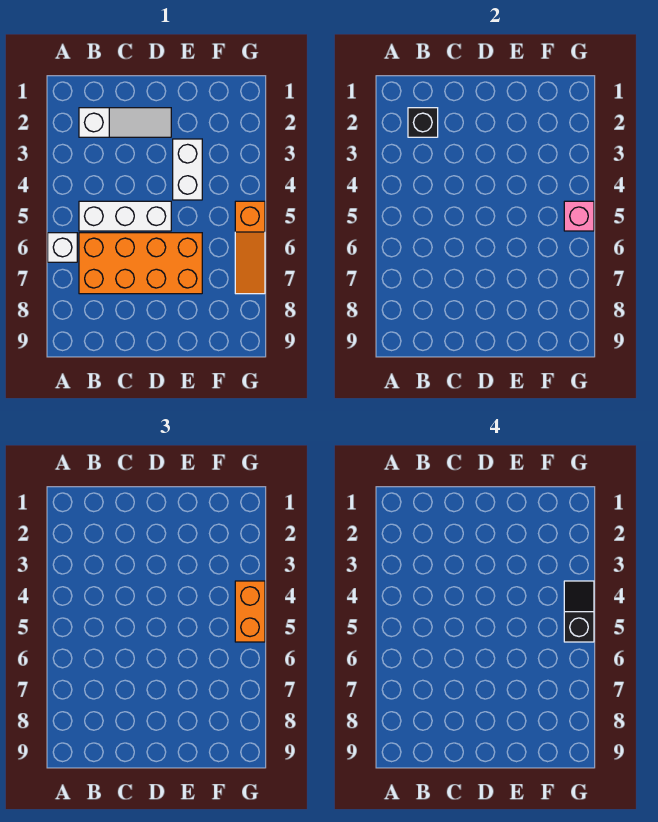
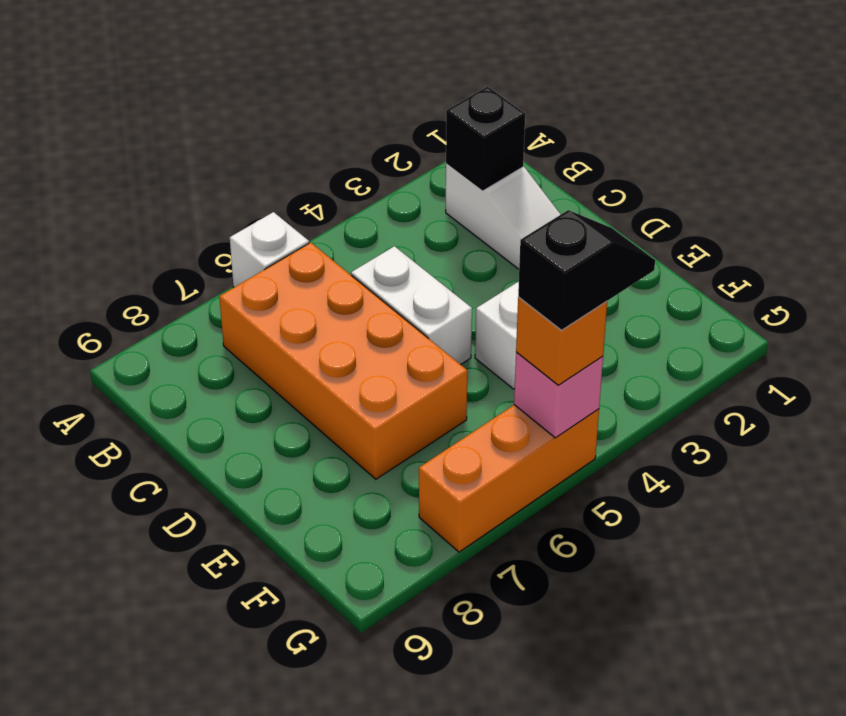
white brick B5:D5 level 1 -> white brick C5:D5 level 1
orange brick G4:G5 level 3 -> orange brick G5 level 3
orange slope G5:G7 level 1 top 5 -> orange brick G5:G7 level 1

